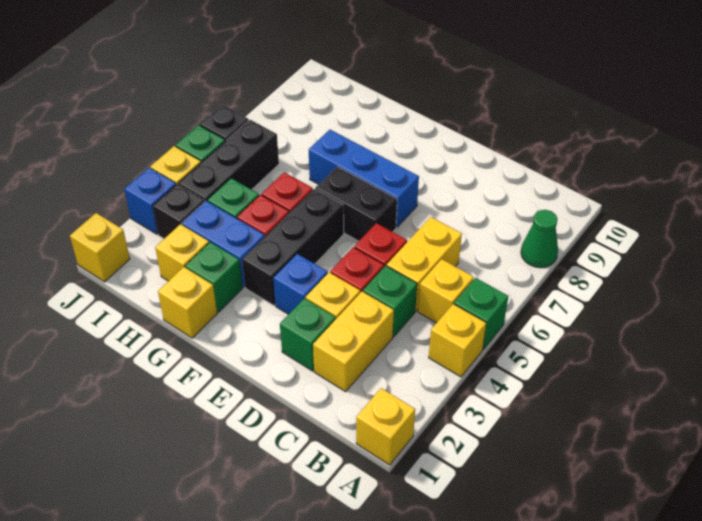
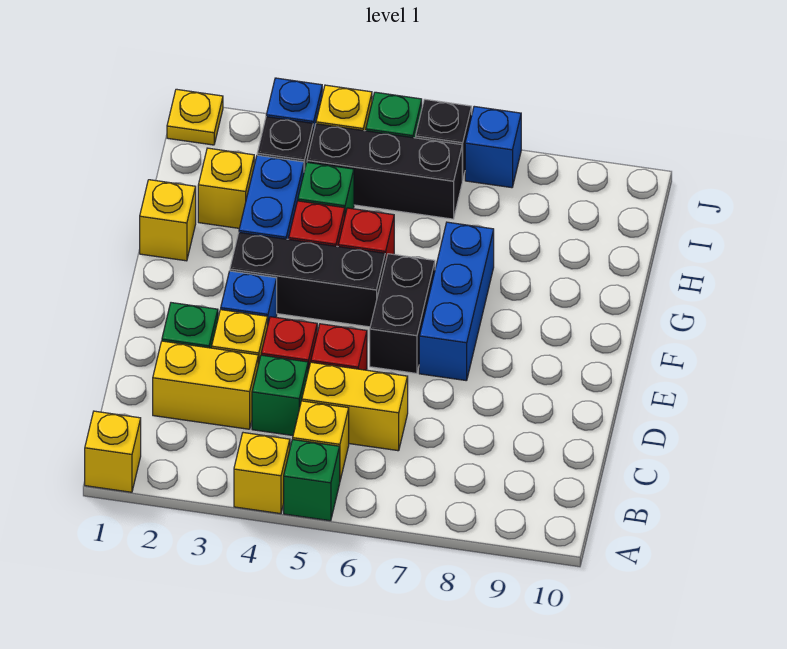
green cone A8 level 1 -> none
green brick G2 level 1 -> none
yellow brick J1 level 1 -> yellow plate J1 level 1
none -> blue brick J7 level 1

